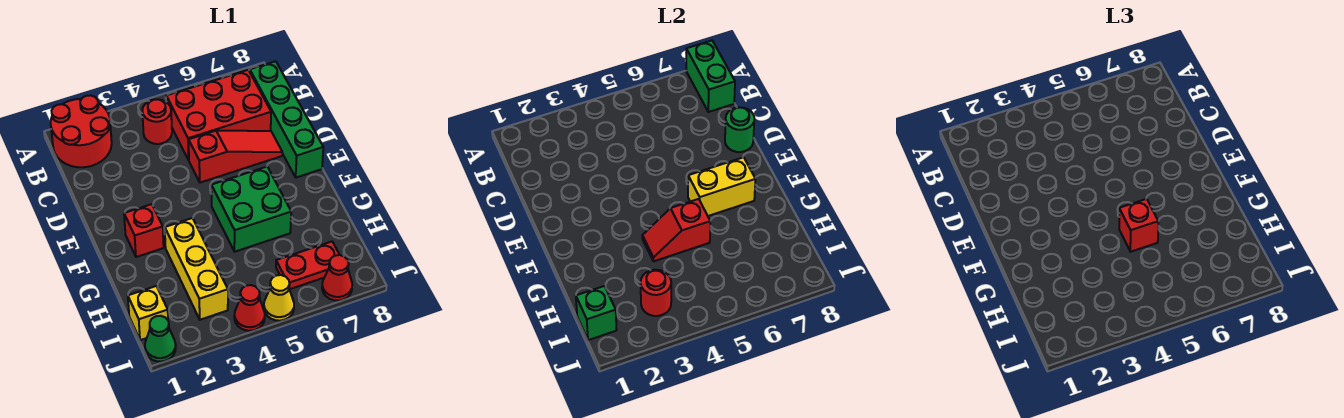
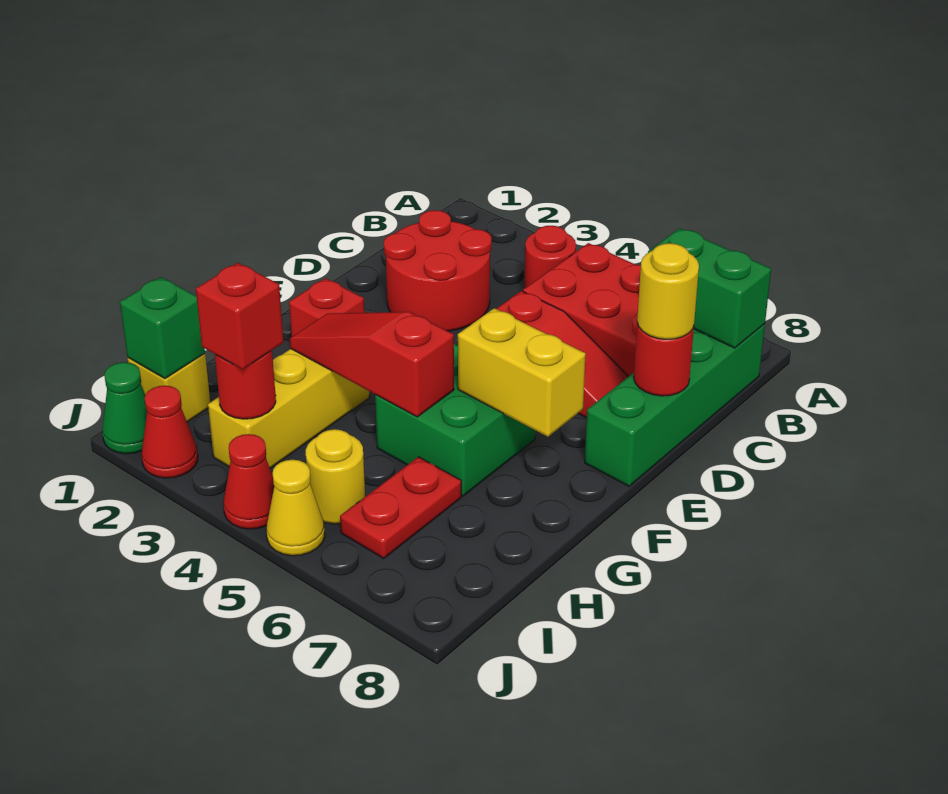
red round brick A1:B2 level 1 -> red round brick C2:D3 level 1
green brick A8:B8 level 2 -> green brick B7:B8 level 2
green round brick D8 level 2 -> red round brick D8 level 2
none -> yellow round brick D8 level 3
red slope G4:G5 level 2 top 5 -> red slope G3:G5 level 2 top 5
red brick G5 level 3 -> red brick I3 level 3
none -> yellow round brick I5 level 1
red plate I6:I7 level 1 -> red plate H6:I6 level 1
red cone J7 level 1 -> red cone J2 level 1

